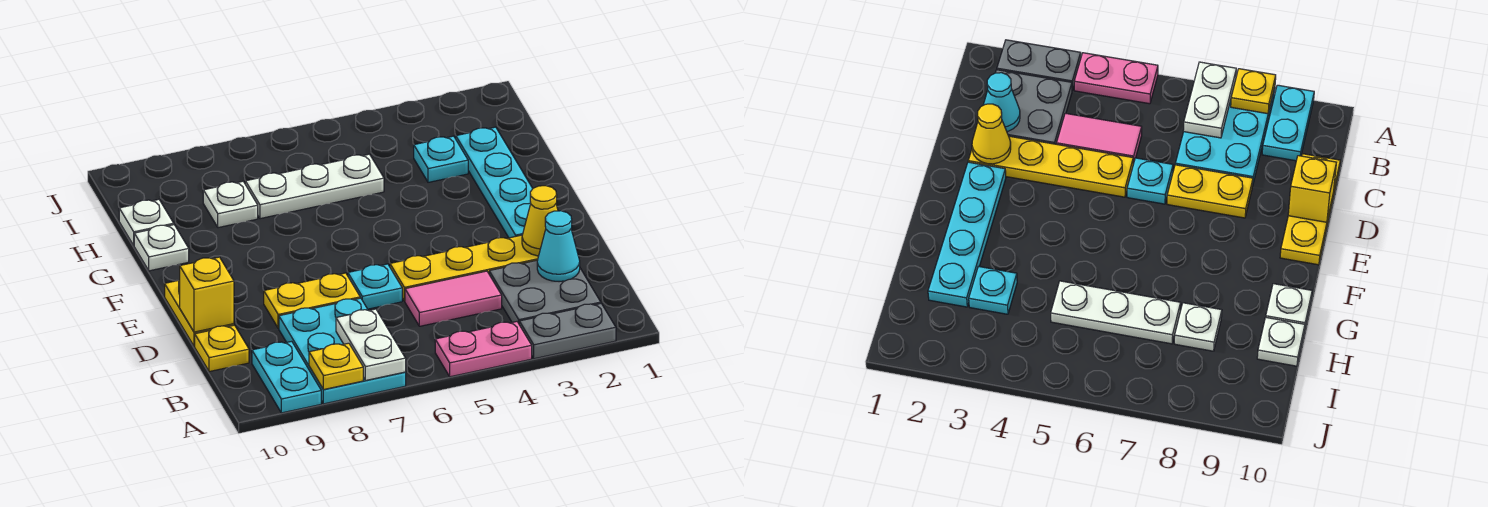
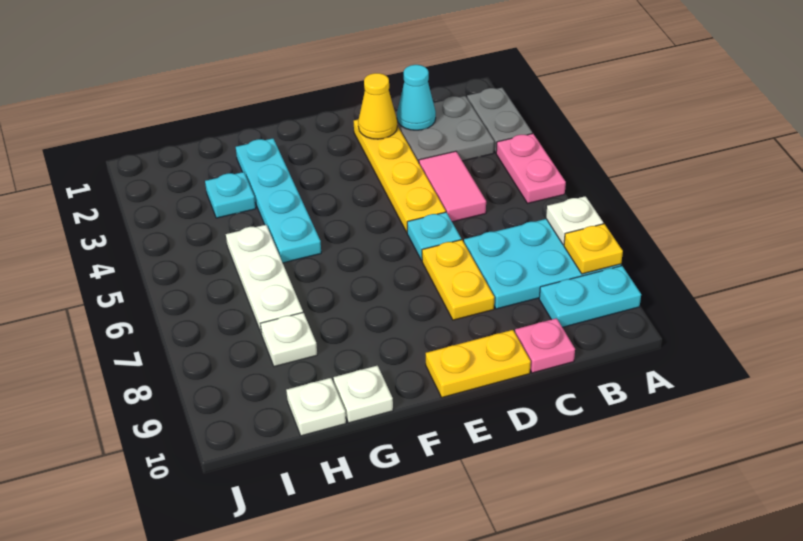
white plate A7:B7 level 2 -> white plate A7 level 2
yellow plate C10 level 1 -> pink plate C10 level 1
yellow brick D10 level 2 -> none
cyan plate E2:H2 level 1 -> cyan plate G2:G5 level 1

